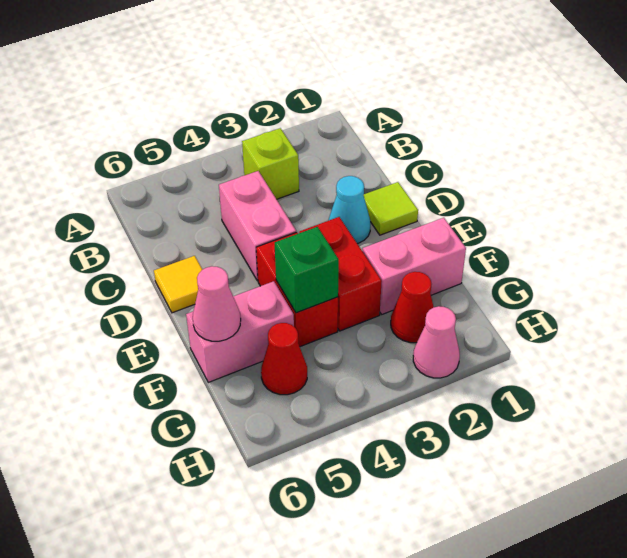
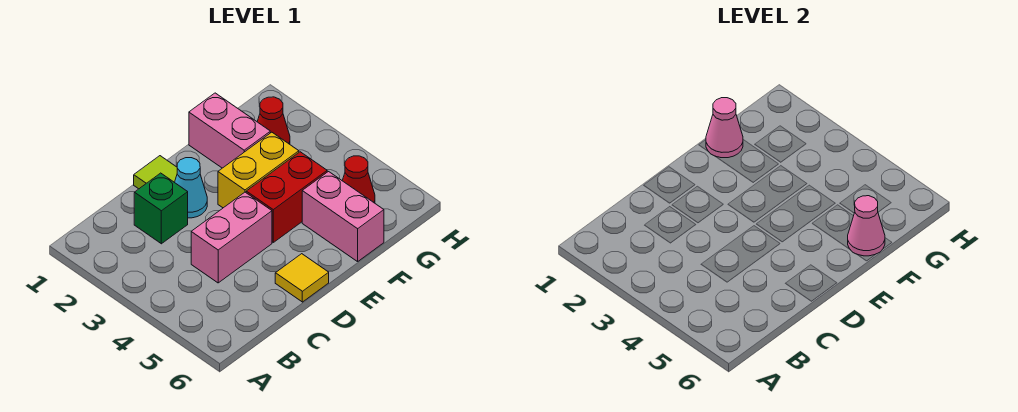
lime brick B3 level 1 -> none
red brick E3:F3 level 1 -> yellow brick E3:F3 level 1
green brick F4 level 2 -> green brick C2 level 1
pink cone H2 level 1 -> pink cone F1 level 2

